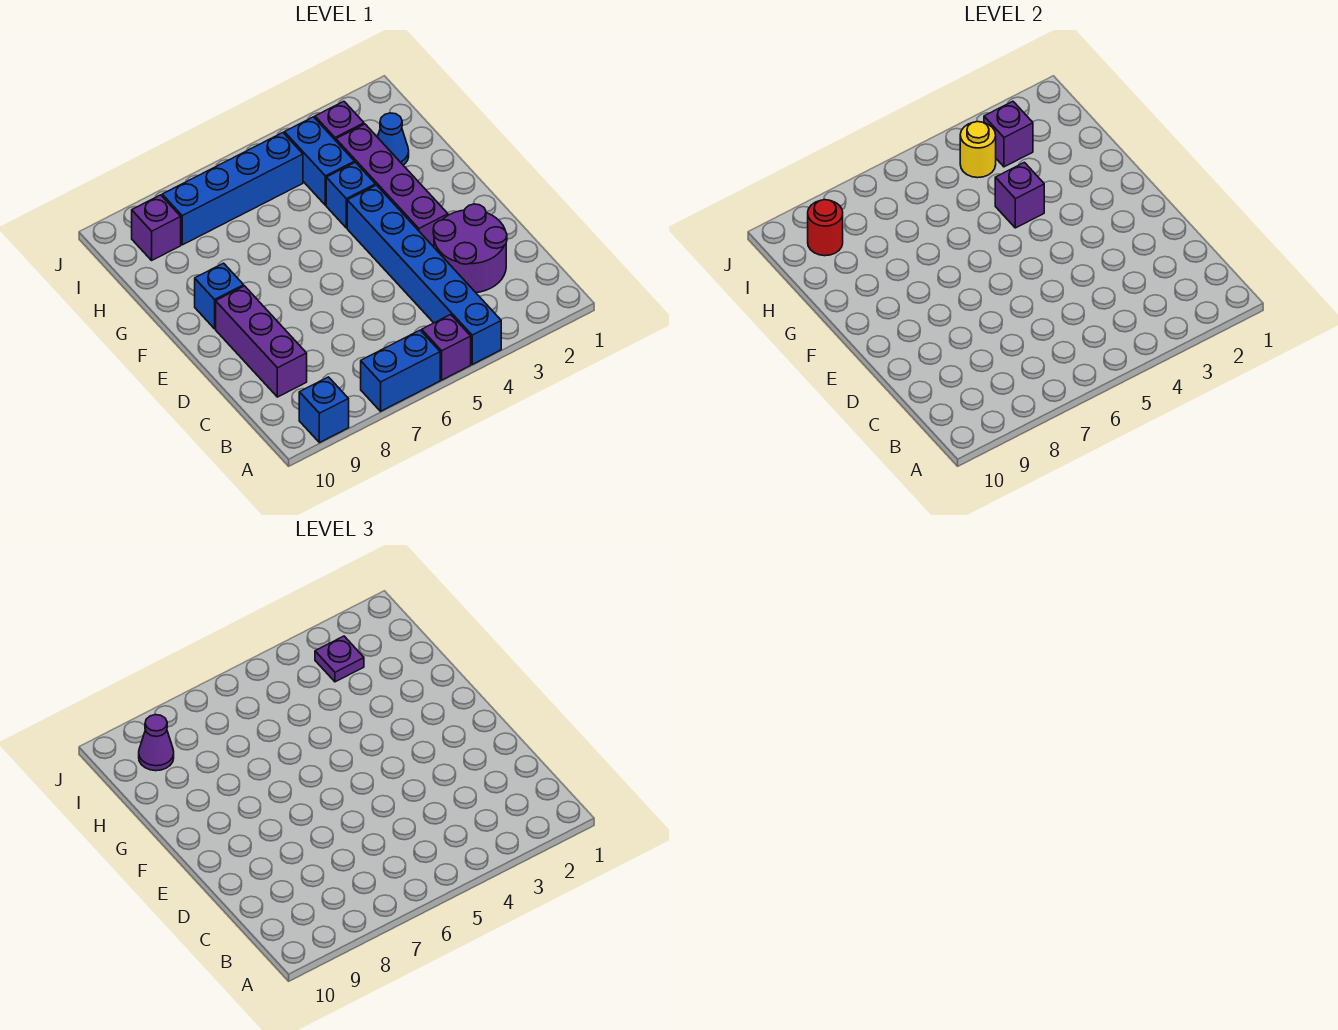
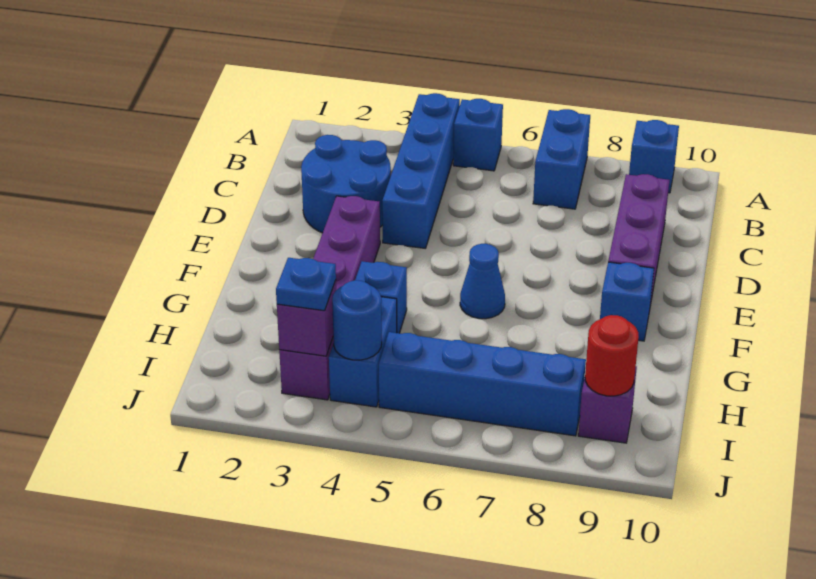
blue brick A4:F4 level 1 -> blue brick A4:D4 level 1
purple brick A5 level 1 -> blue brick A5 level 1
blue brick A6:A7 level 1 -> blue brick A7:B7 level 1
purple round brick C2:D3 level 1 -> blue round brick C2:D3 level 1
purple brick G4 level 2 -> none
blue cone H2 level 1 -> blue cone F6 level 1
purple plate I3 level 3 -> blue plate I3 level 3
yellow round brick I4 level 2 -> blue round brick I4 level 2
purple cone I9 level 3 -> none

